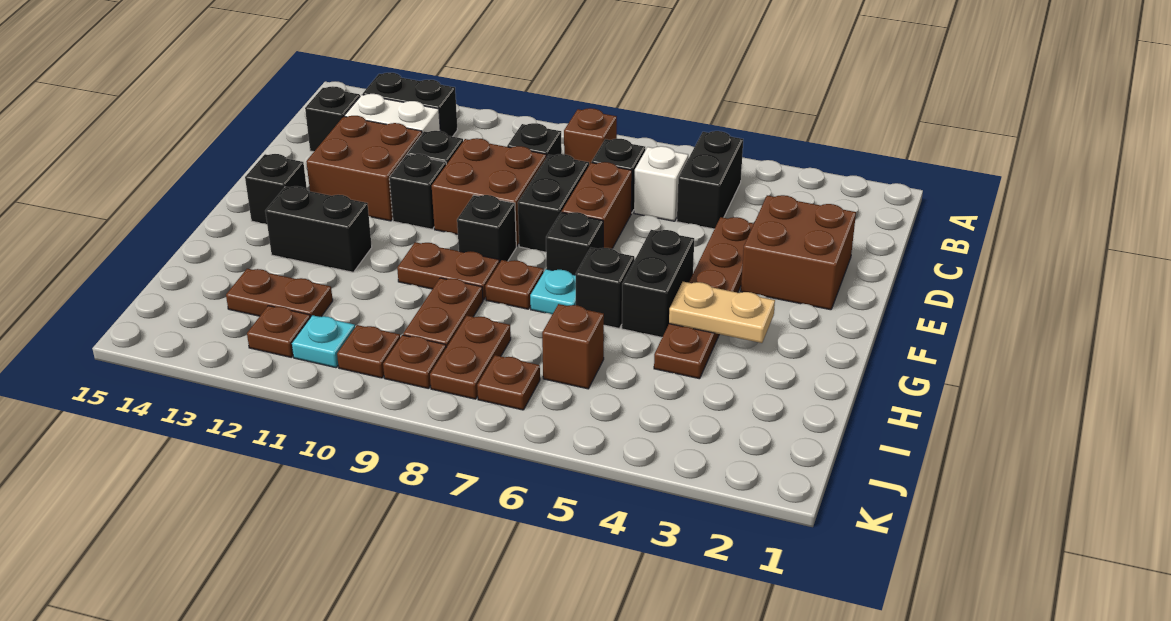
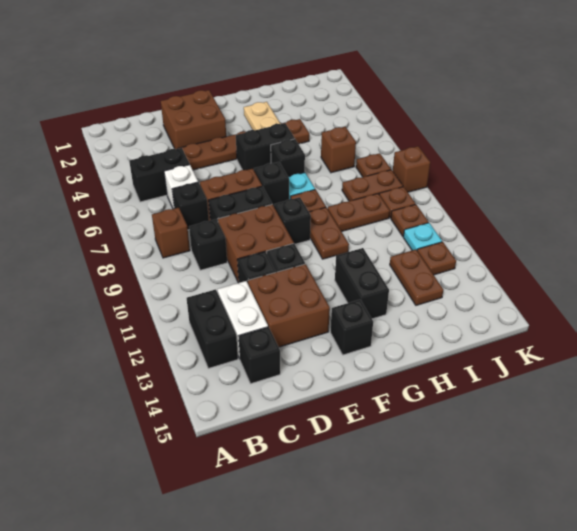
none -> brown brick K8 level 1

